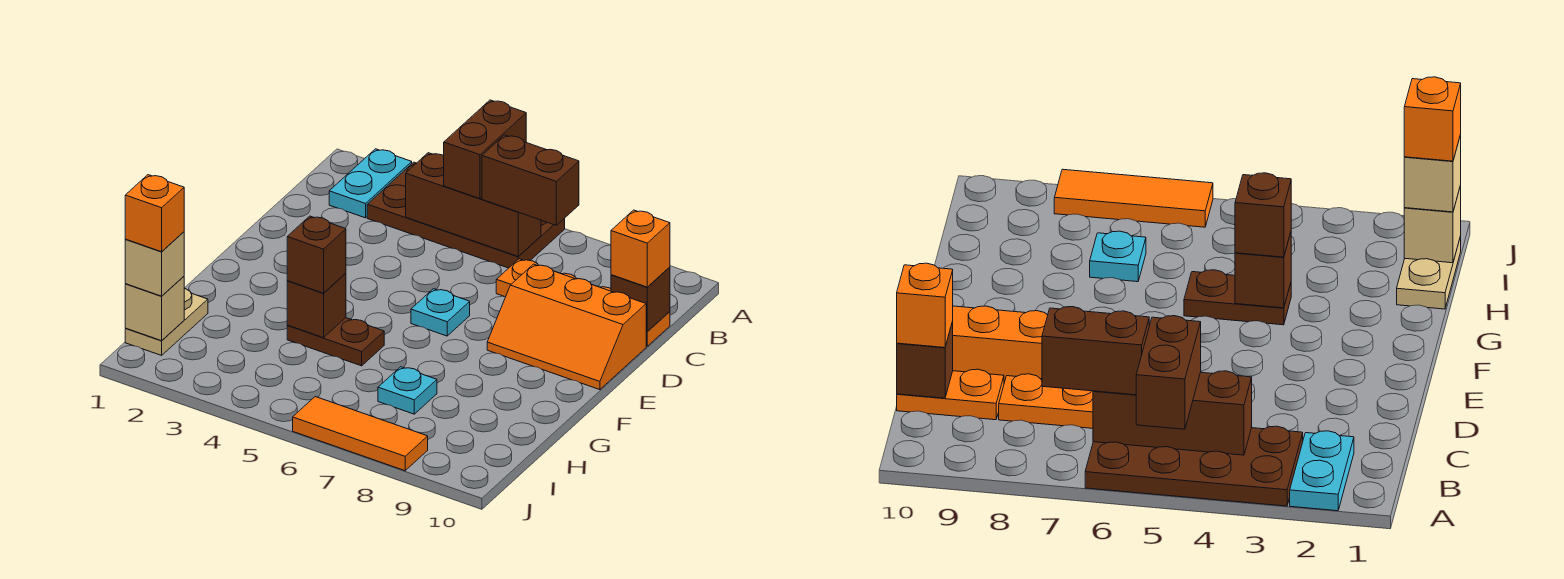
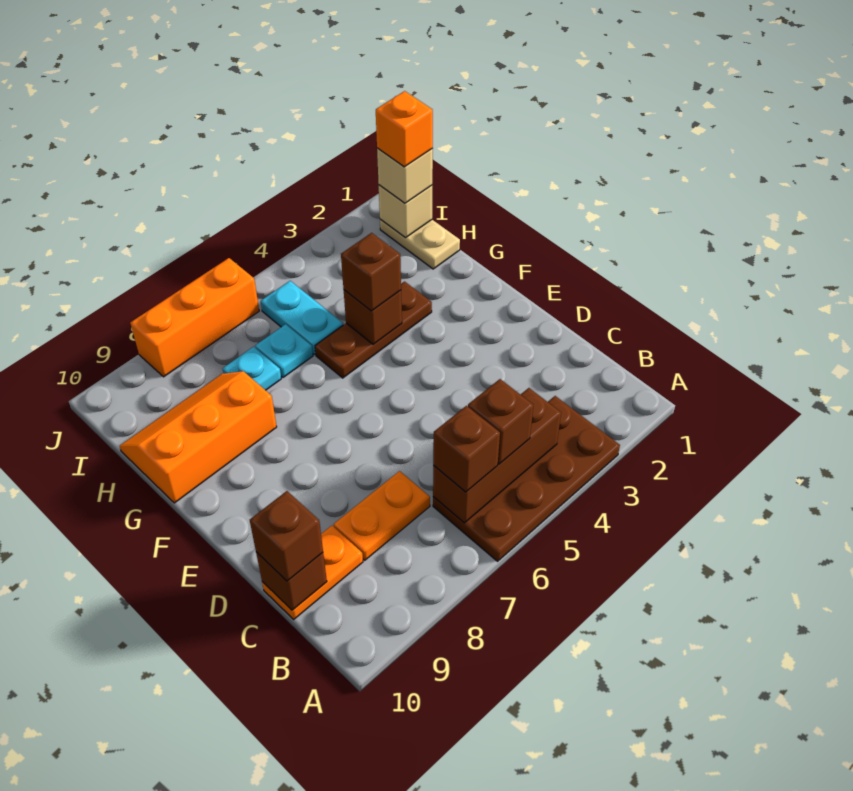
cyan plate A2:B2 level 1 -> cyan plate H5:I5 level 1
brown brick A5:B5 level 3 -> brown brick B5 level 3
brown brick B6:B7 level 3 -> brown brick B6 level 3
orange brick C10 level 3 -> brown brick C10 level 3
orange slope D8:E10 level 1 top D -> orange slope G8:H10 level 1 top G
cyan plate E6 level 1 -> cyan plate H6 level 1
brown plate G4:G5 level 1 -> brown plate G3:G5 level 1
orange tile J6:J8 level 1 -> orange brick J6:J8 level 1

